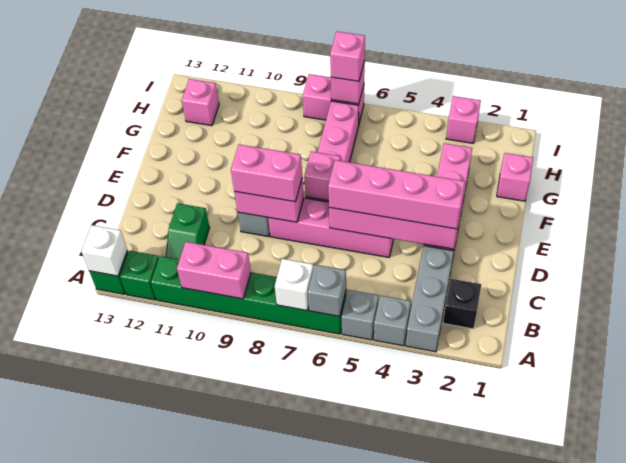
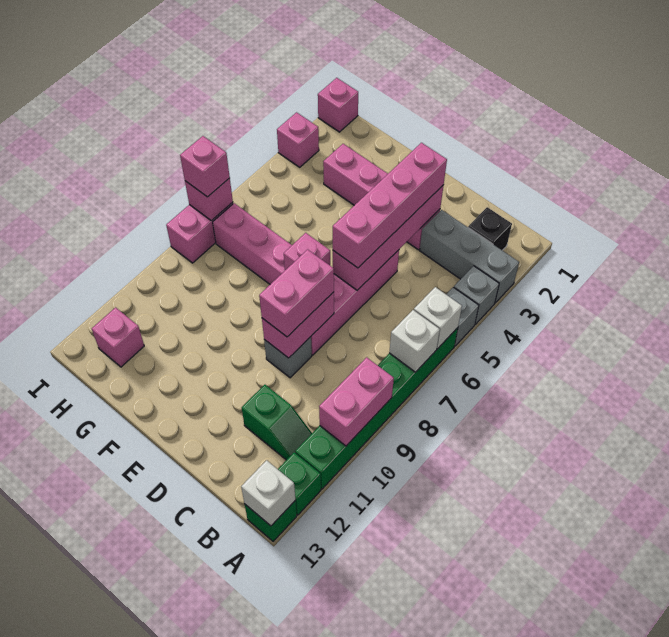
grey brick A6 level 2 -> white brick A6 level 2
pink brick G1 level 1 -> pink brick I1 level 1

